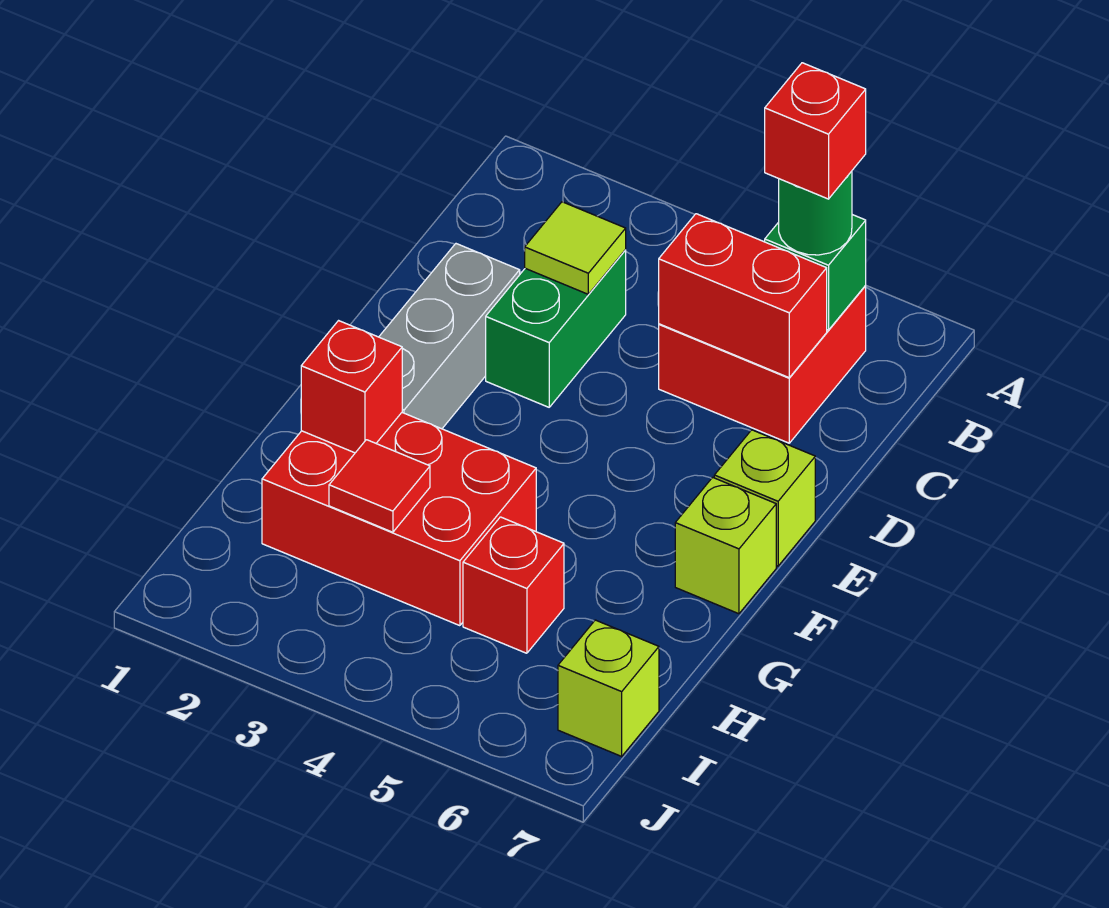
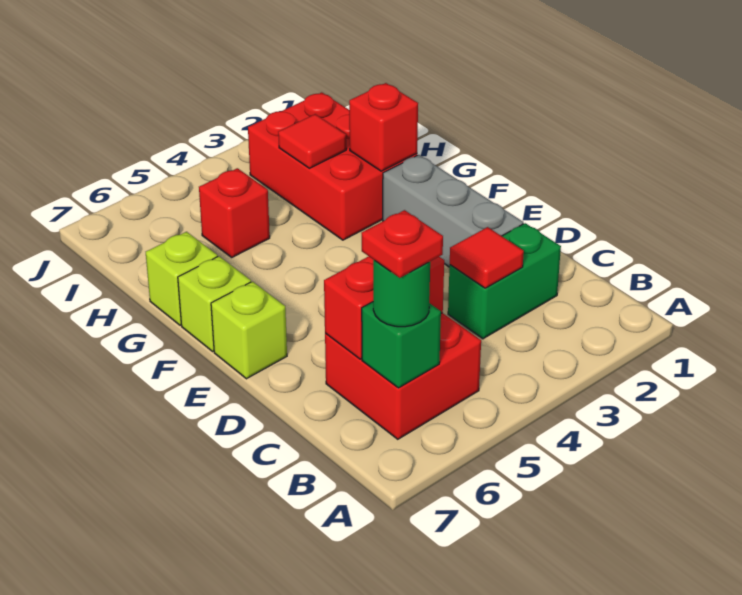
red brick B6 level 4 -> red plate B6 level 4
green brick C3:D3 level 1 -> green brick C2:C3 level 1
lime tile C3 level 2 -> red tile C3 level 2
red brick G2:H4 level 1 -> red brick G2:I3 level 1
lime brick I7 level 1 -> lime brick G7 level 1

